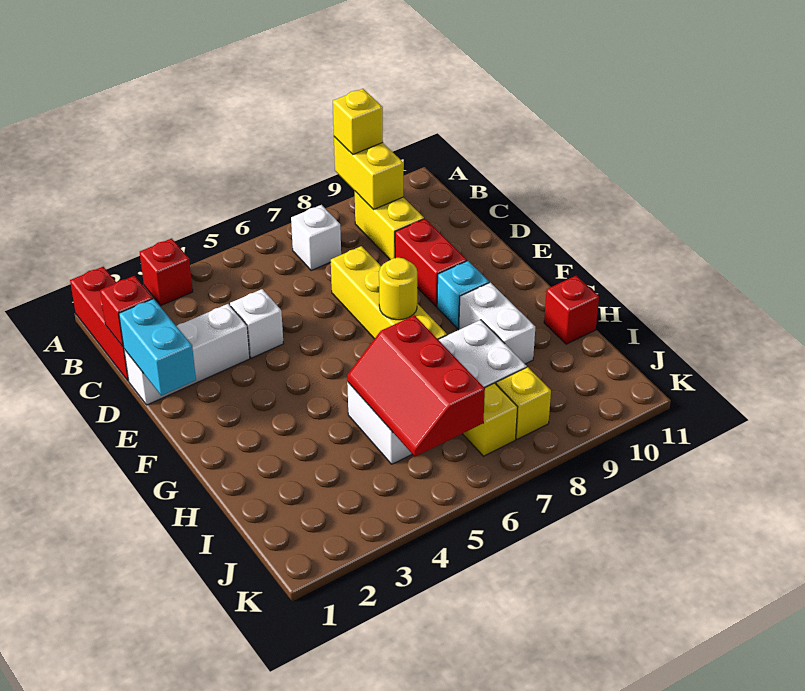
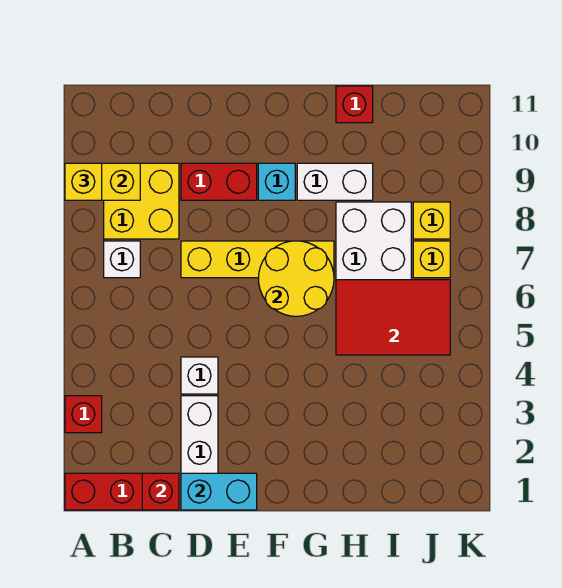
yellow brick B9:C9 level 1 -> yellow brick B8:C9 level 1
yellow round brick F7 level 2 -> yellow round brick F6:G7 level 2
red slope H5:J6 level 2 top 6 -> red tile H5:J6 level 2

